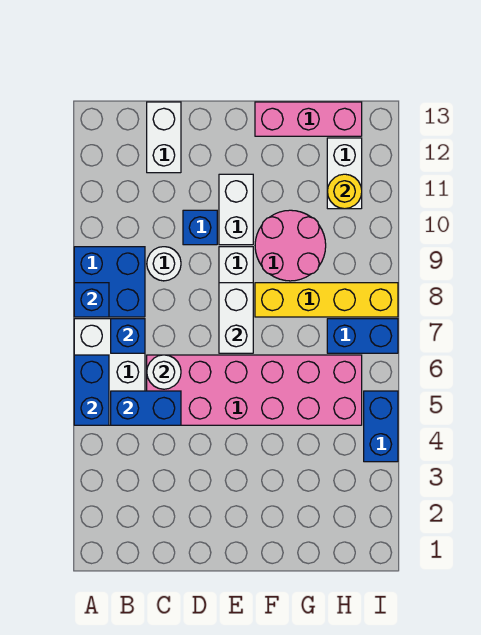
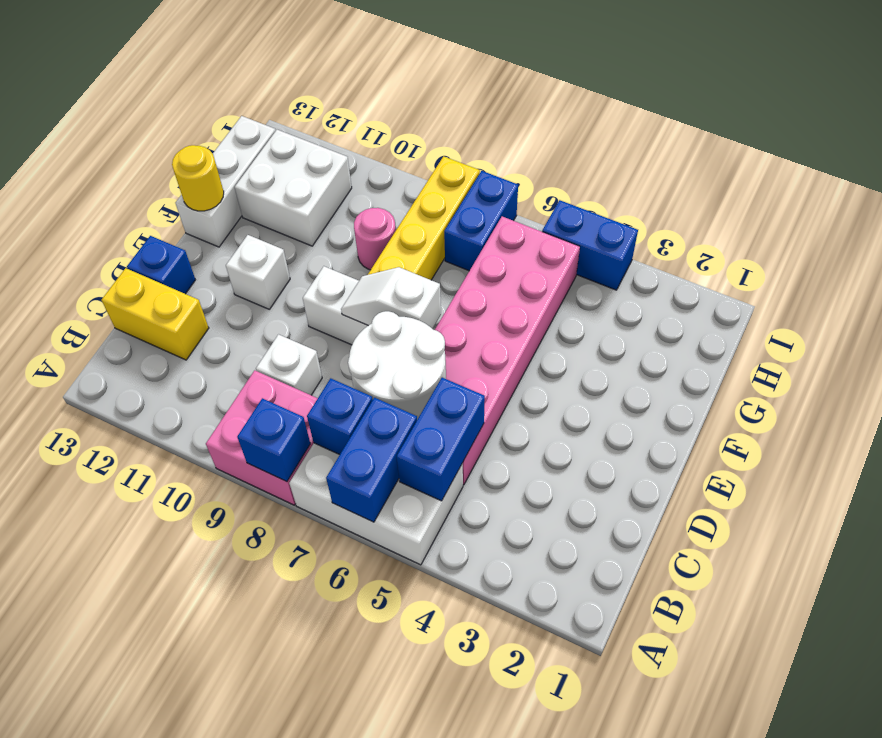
blue brick A5:A6 level 2 -> blue brick A6:B6 level 2
blue brick A8:B9 level 1 -> pink brick A8:B9 level 1
white round brick C6 level 2 -> white round brick C6:D7 level 2
white round brick C9 level 1 -> white brick C9 level 1
white brick C12:C13 level 1 -> yellow brick C12:C13 level 1
blue brick D10 level 1 -> blue brick D13 level 1
white brick E7:E8 level 2 -> white slope E7:E8 level 2 top 7
white brick E10:E11 level 1 -> white brick E11 level 1
pink round brick F9:G10 level 1 -> pink round brick G9 level 1
pink brick F13:H13 level 1 -> white brick F13:H13 level 1
white brick H11:H12 level 1 -> white brick G11:H12 level 1
yellow round brick H11 level 2 -> yellow round brick F13 level 2

